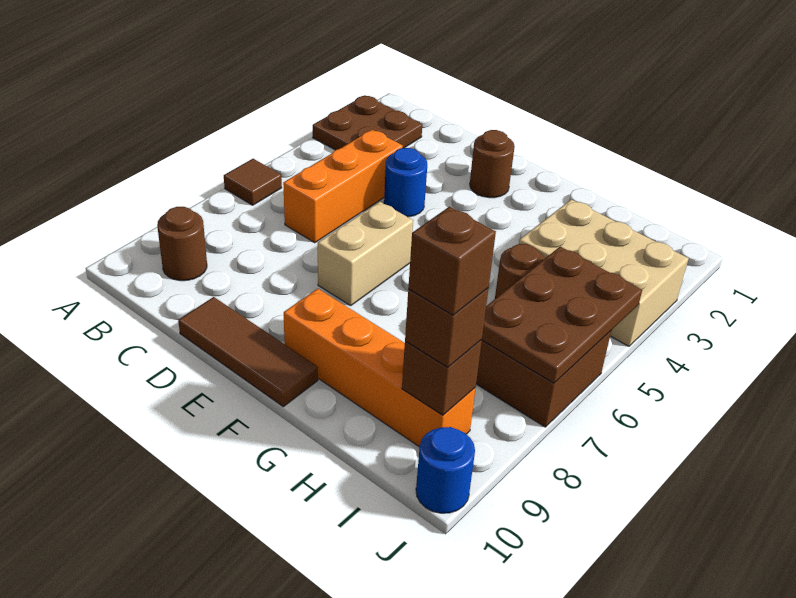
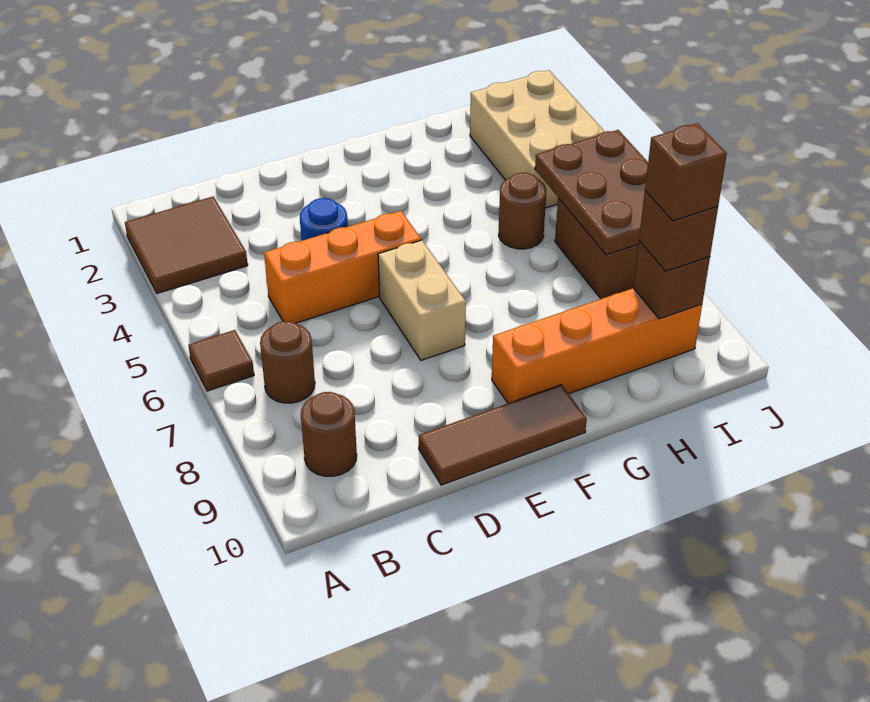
brown plate A2:B3 level 1 -> brown tile A2:B3 level 1
orange brick C4:C6 level 1 -> orange brick C5:E5 level 1
brown round brick E2 level 1 -> brown round brick B7 level 1
tan brick H3:J4 level 1 -> tan brick I2:J4 level 1
blue round brick J10 level 1 -> none

